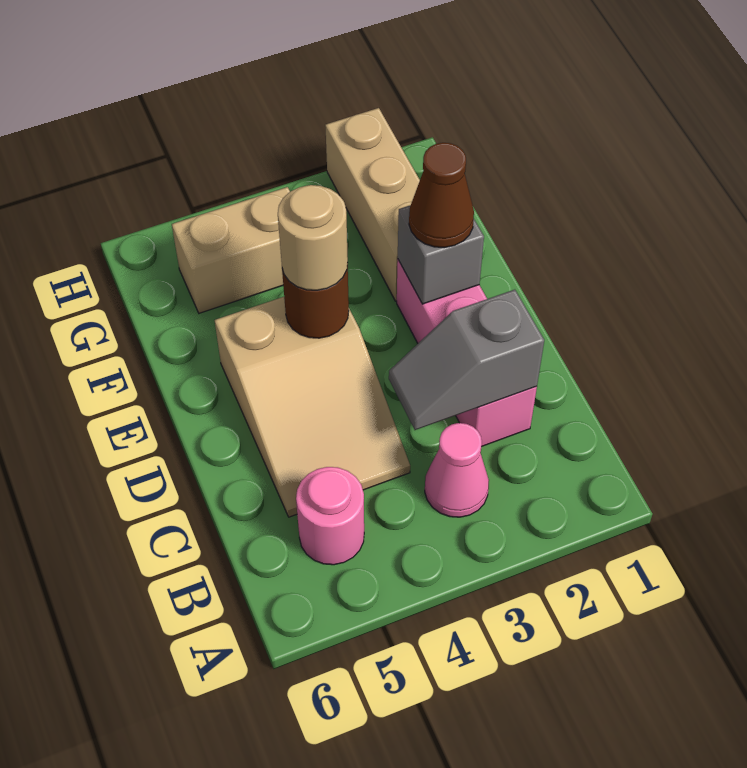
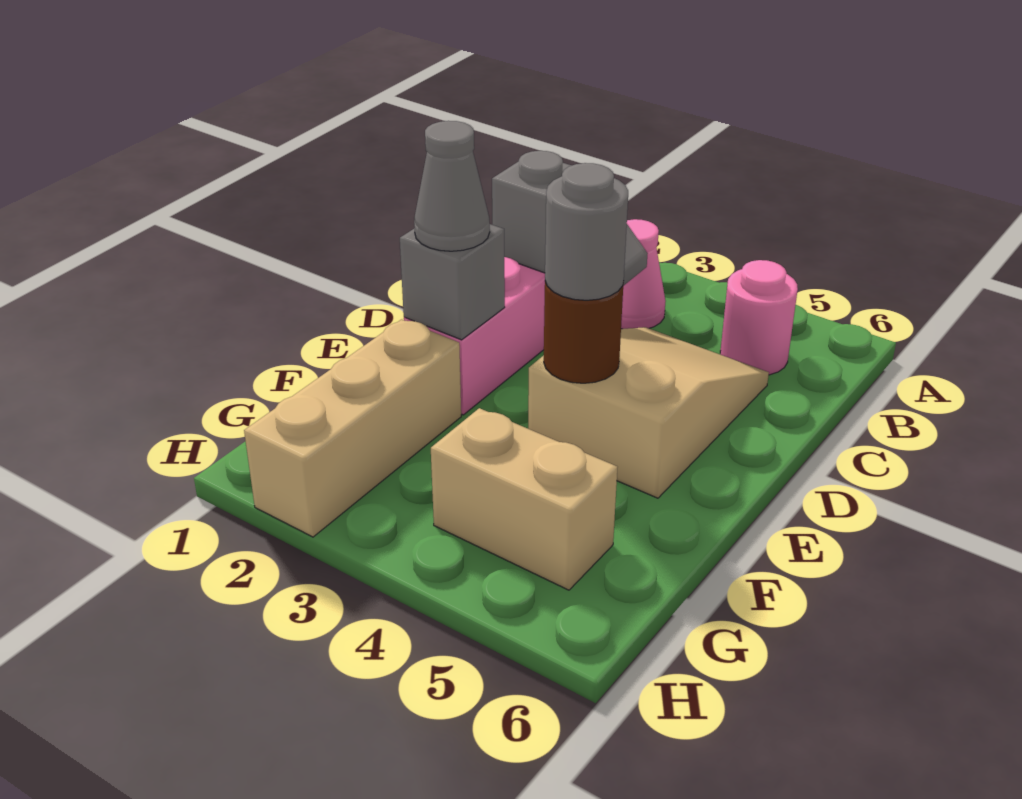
brown cone E2 level 3 -> grey cone E2 level 3
tan round brick E4 level 3 -> grey round brick E4 level 3

